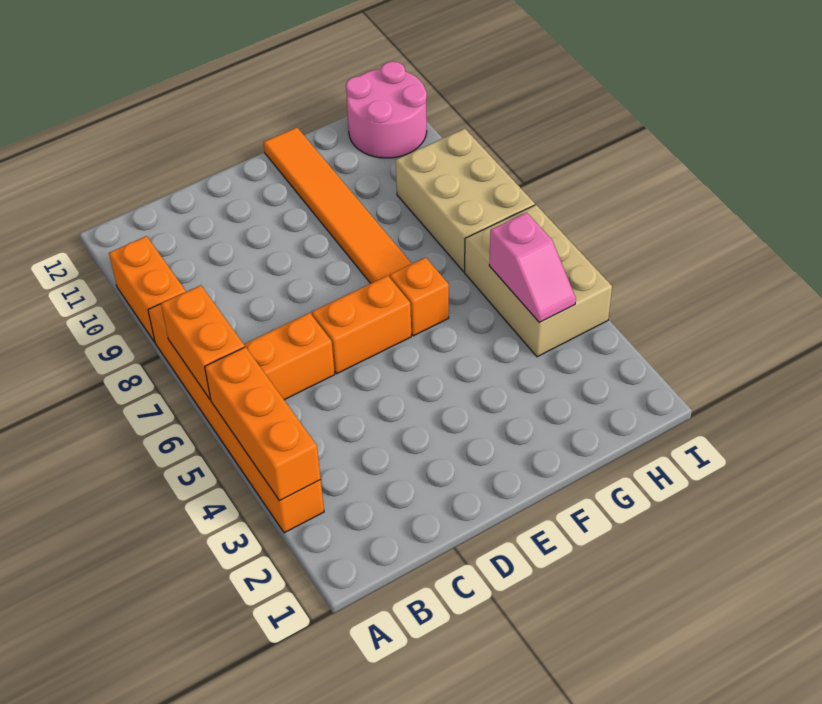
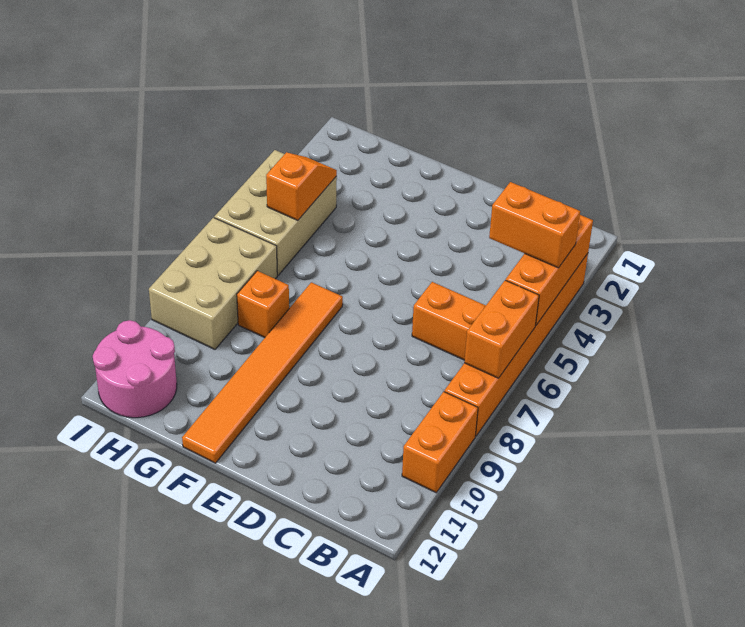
orange brick D6:E6 level 1 -> orange brick A4:B4 level 3
orange brick F6 level 1 -> orange brick G8 level 1
pink slope H4:H5 level 2 top 5 -> orange slope H4:H5 level 2 top 5

